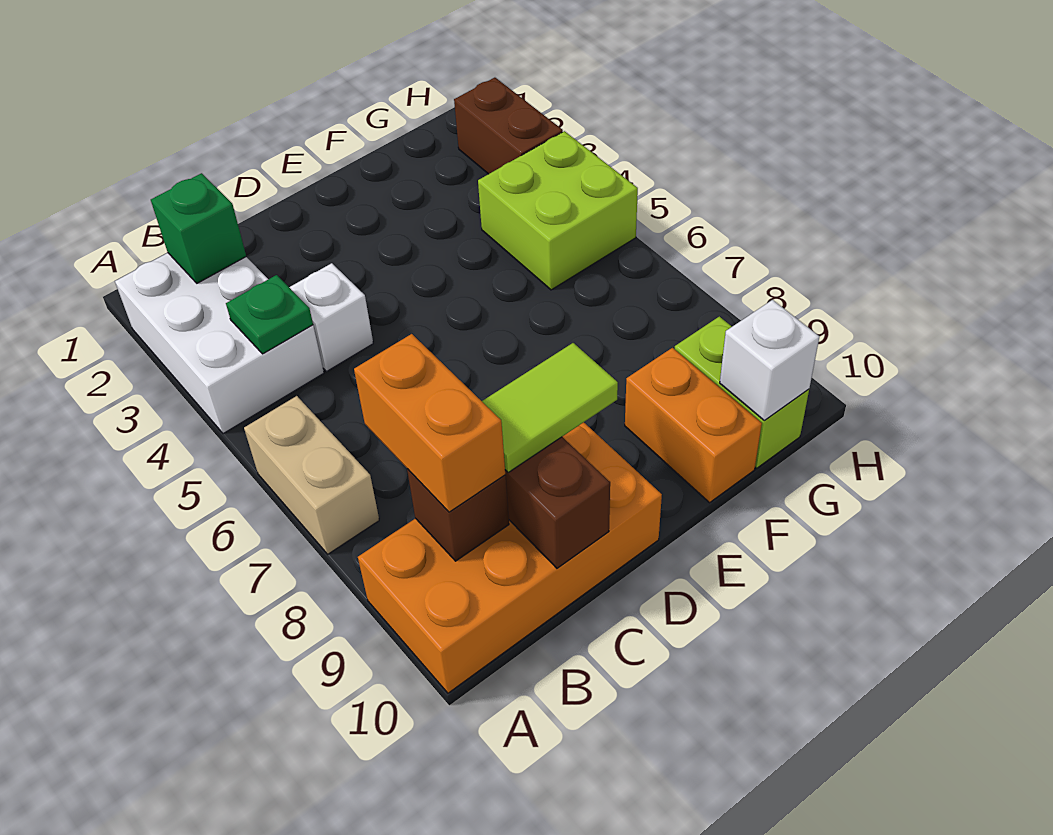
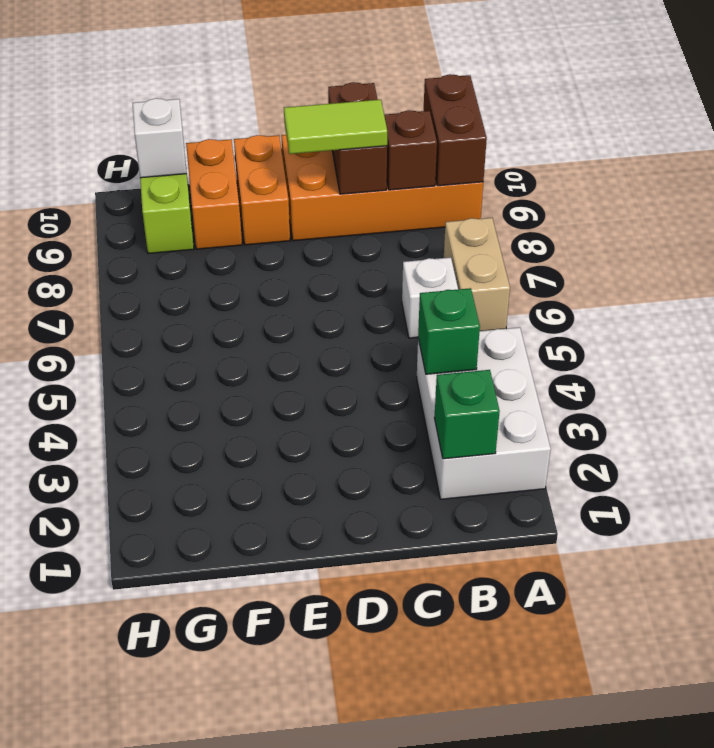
green plate B4 level 2 -> green brick B4 level 2
orange brick B8:B9 level 3 -> orange brick E9:E10 level 1
white brick C4 level 1 -> white brick B6 level 1
lime brick G4:H5 level 1 -> none
brown brick H2:H3 level 1 -> brown brick A9:A10 level 2

